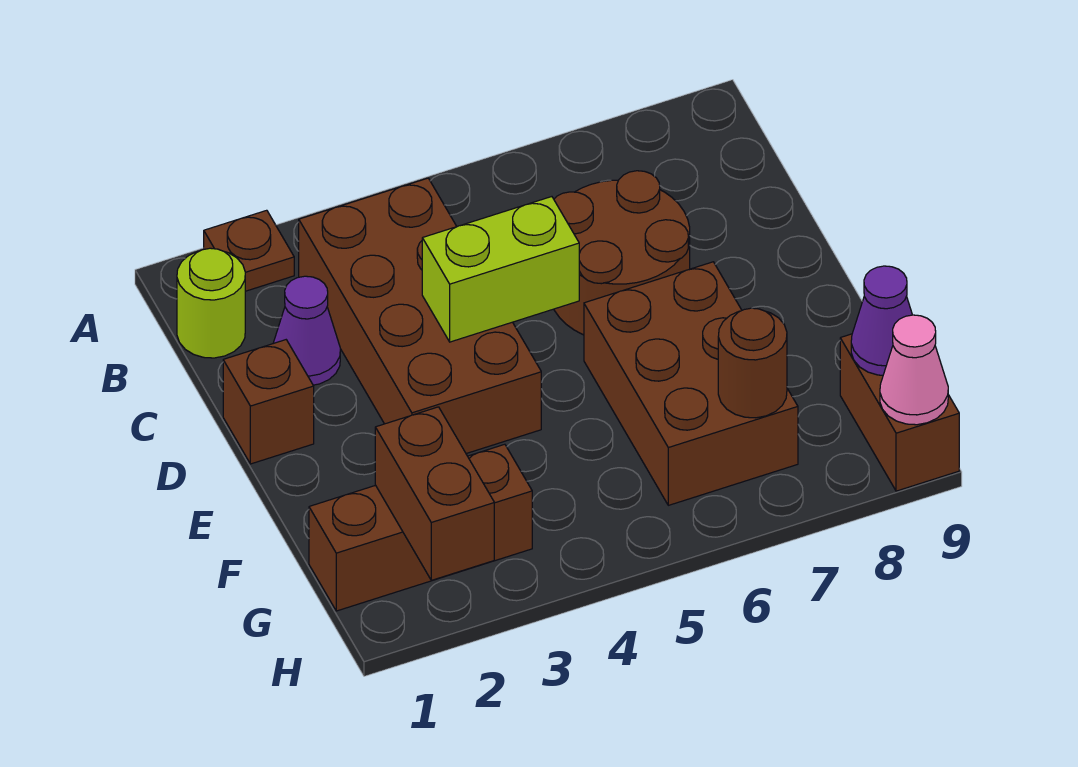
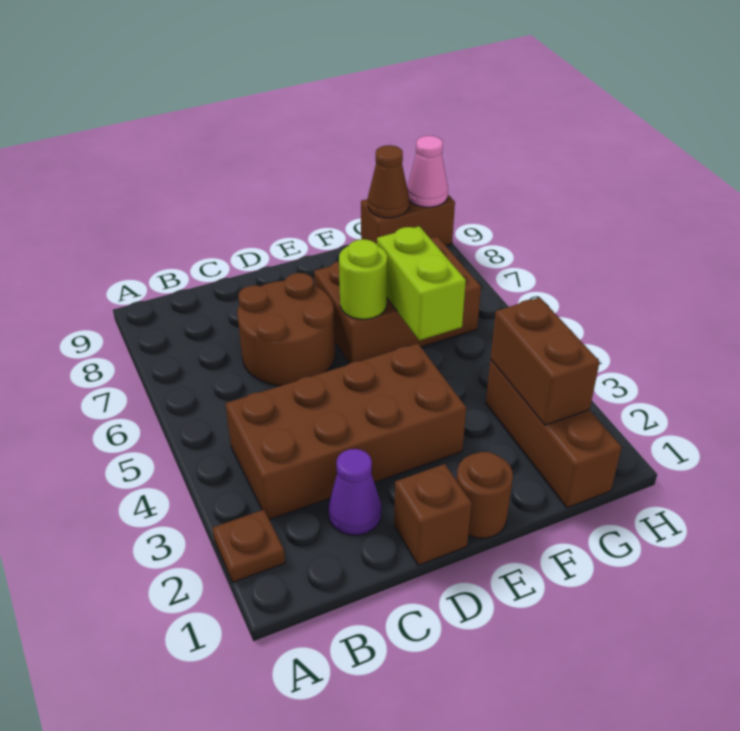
lime round brick B1 level 1 -> lime round brick E6 level 2
lime brick D4:D5 level 2 -> lime brick F5:F6 level 2
brown brick G2:H2 level 2 -> brown brick G2:G3 level 2
brown round brick G7 level 2 -> brown round brick E1 level 1
purple cone G9 level 2 -> brown cone G9 level 2

